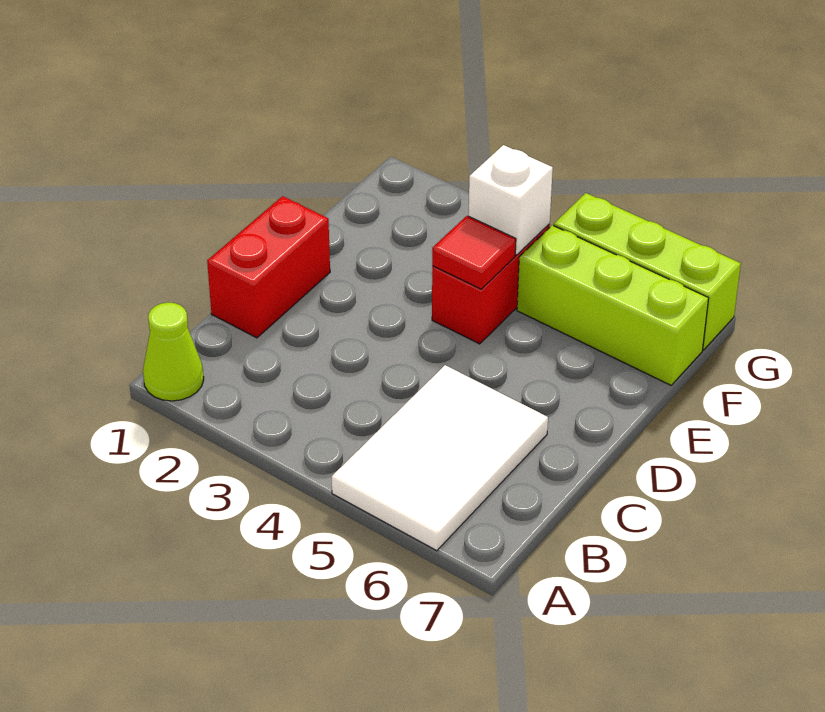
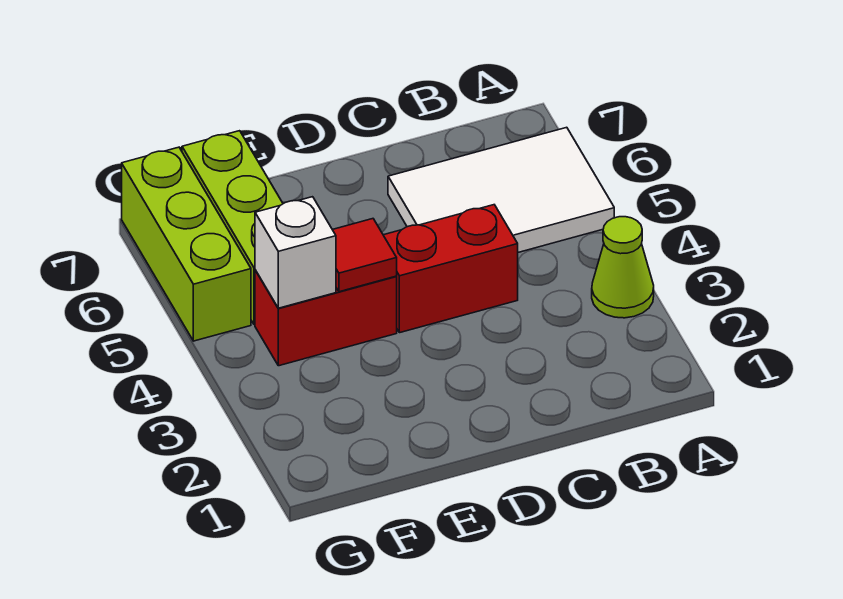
lime cone A1 level 1 -> lime cone A3 level 1
red brick C1:D1 level 1 -> red brick C4:D4 level 1

